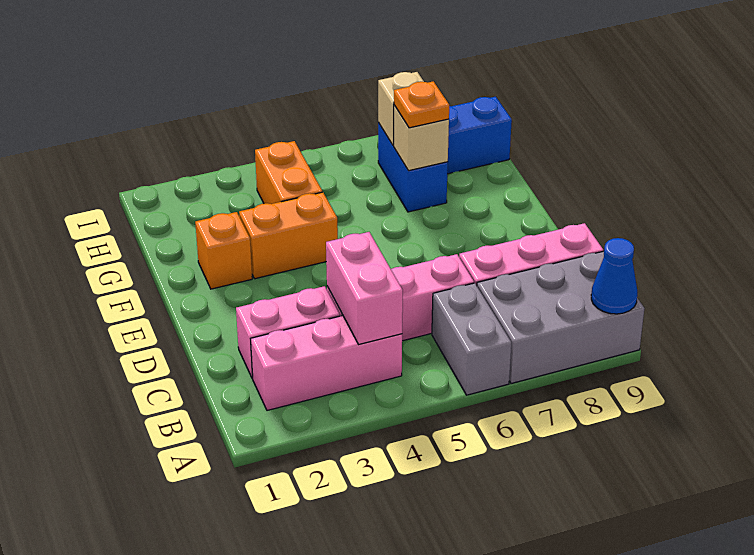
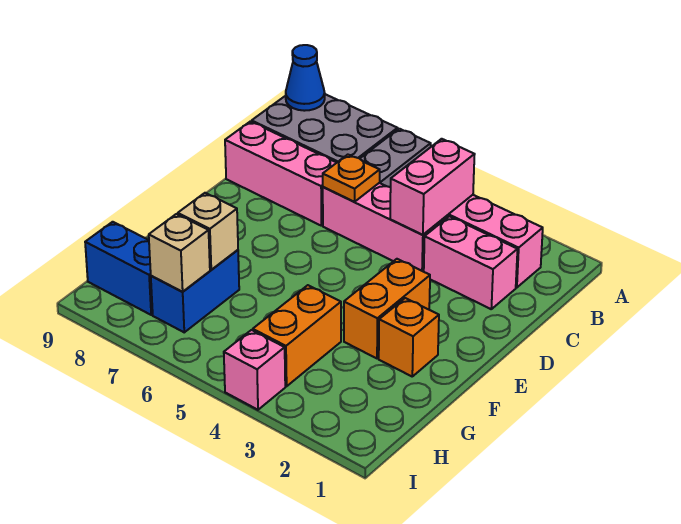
orange brick F3:F4 level 1 -> orange brick E3:F3 level 1
orange plate G7 level 3 -> orange plate C6 level 2
none -> pink brick I4 level 1

